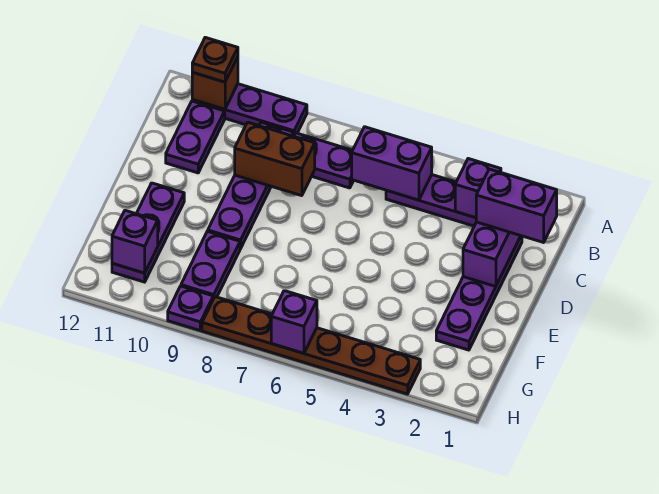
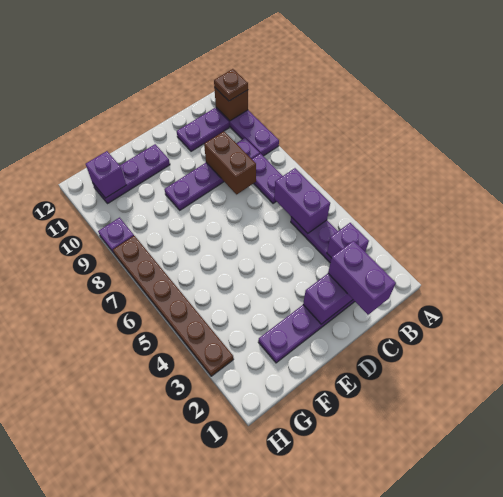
purple plate F9:G9 level 1 -> none
purple brick H6 level 2 -> none

